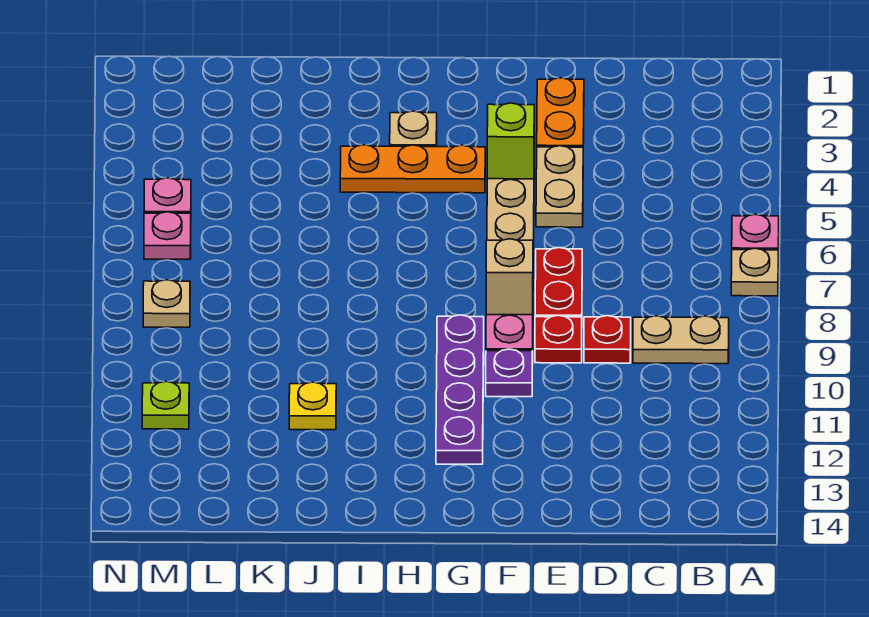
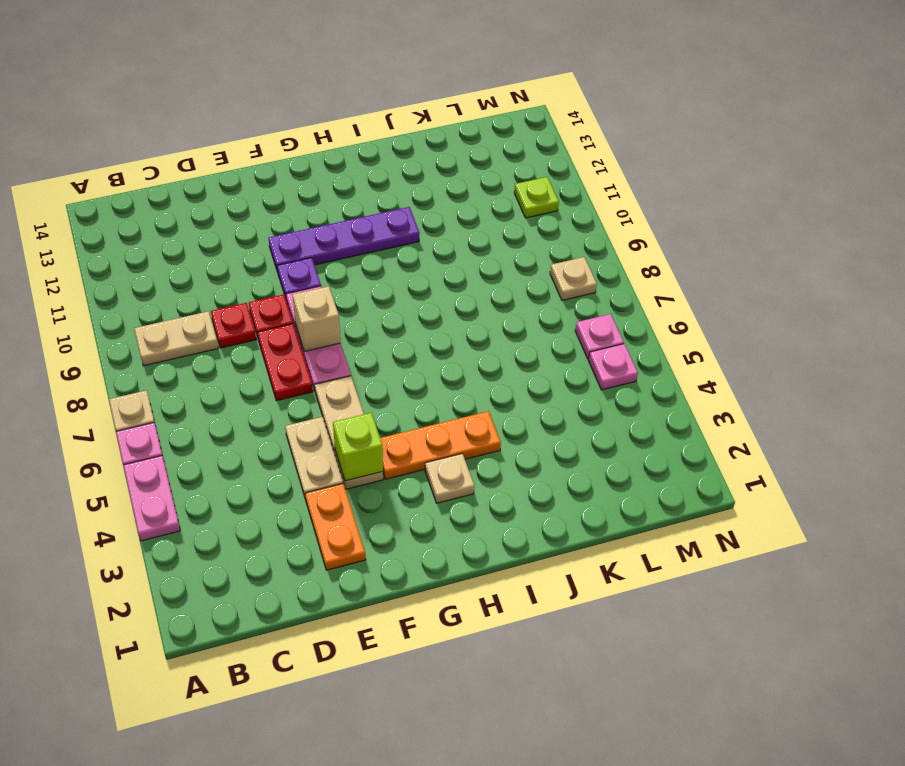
none -> pink plate A4:A5 level 1
purple plate G9:G12 level 1 -> purple plate F11:I11 level 1
yellow plate J11 level 1 -> none

